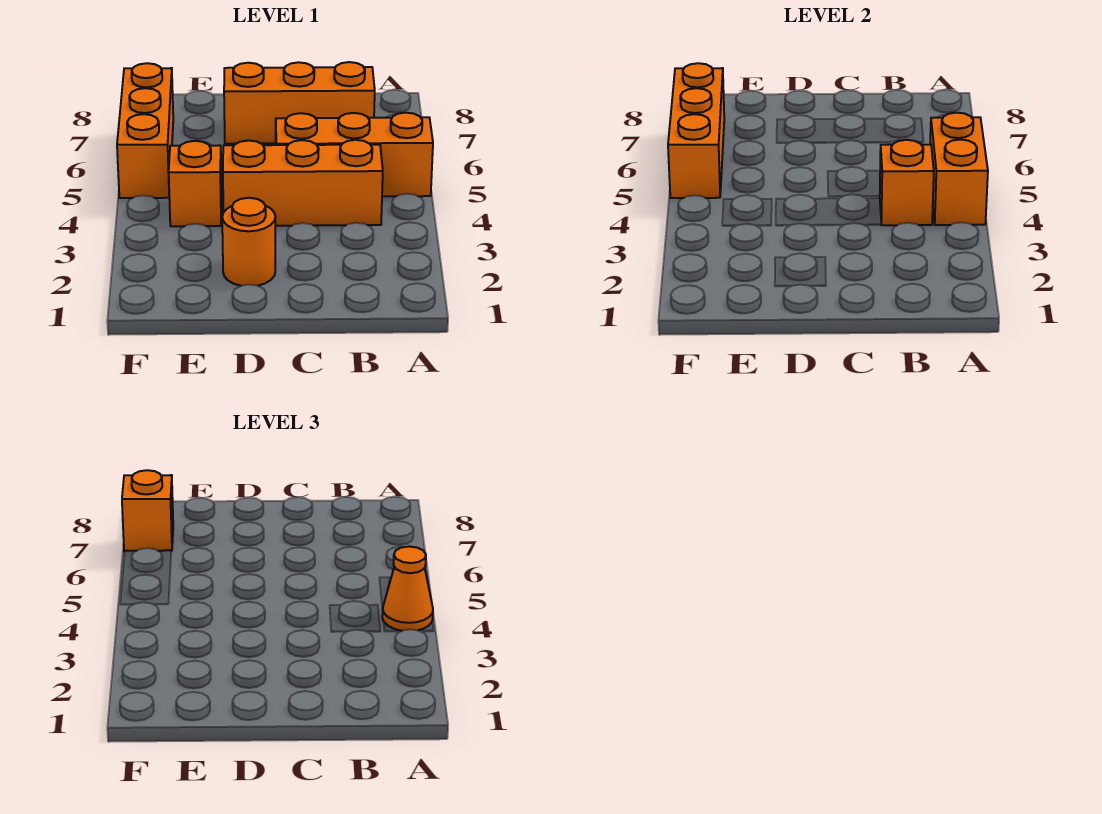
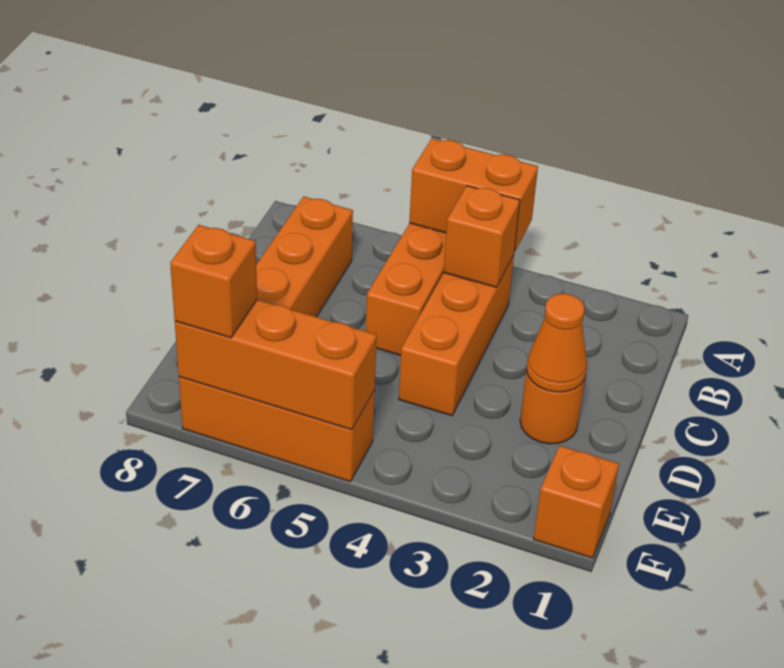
orange cone A4 level 3 -> orange cone D2 level 2
orange brick E4 level 1 -> orange brick F1 level 1

